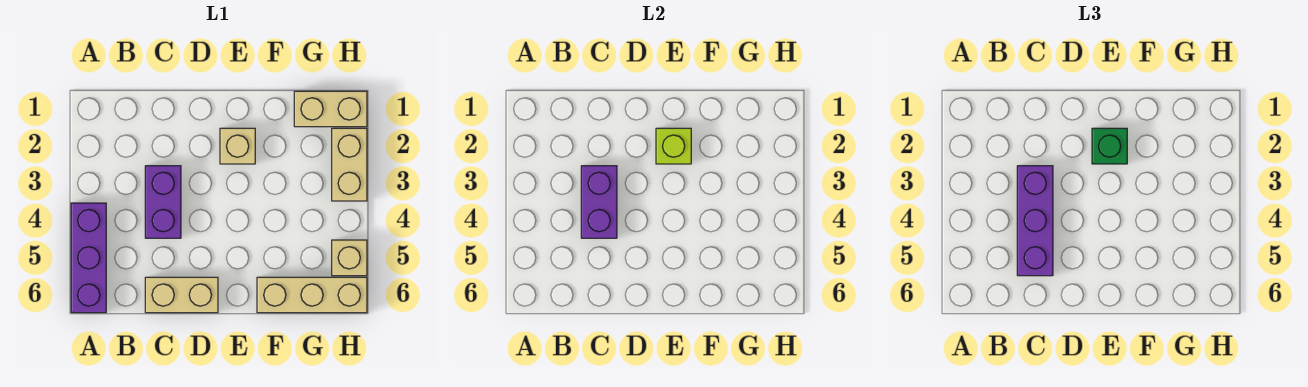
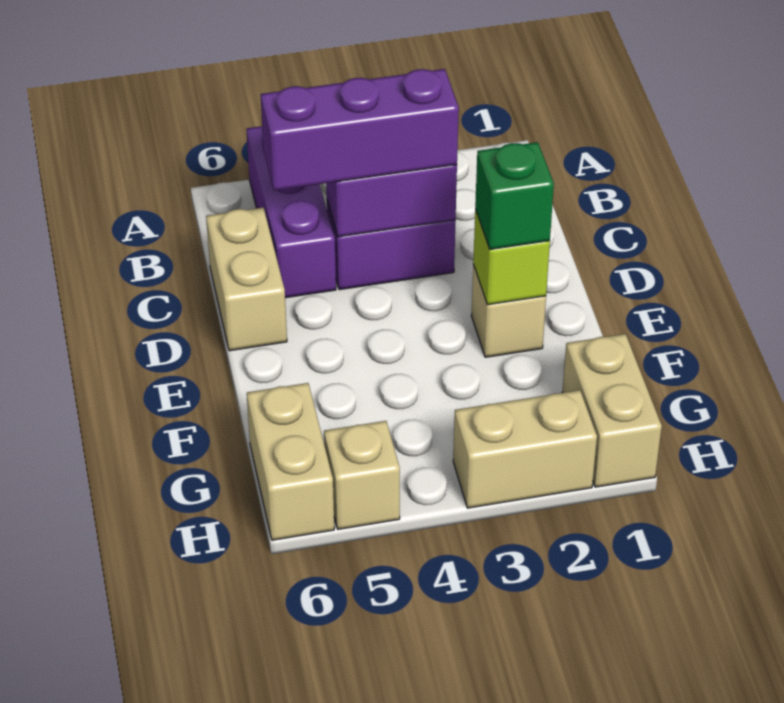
purple brick A4:A6 level 1 -> purple brick A5:C5 level 1
tan brick F6:H6 level 1 -> tan brick G6:H6 level 1

